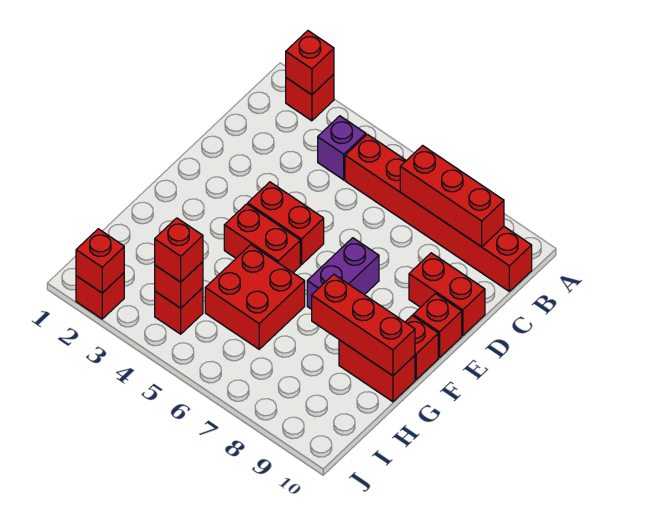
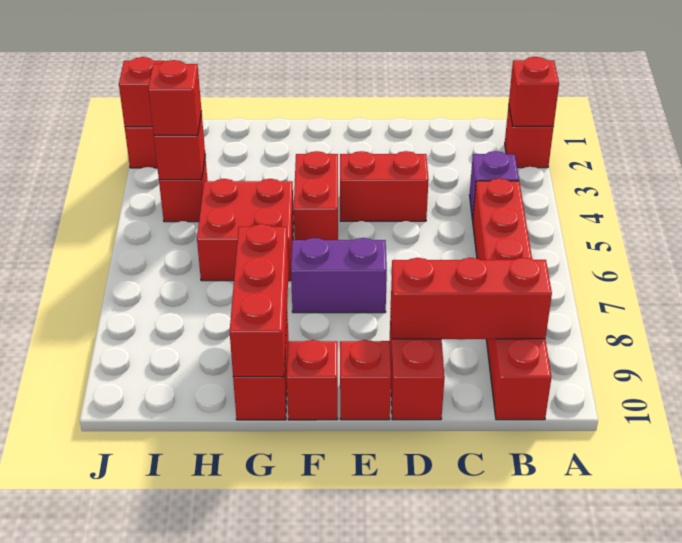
red brick B7:B9 level 2 -> red brick B9:D9 level 2
red brick E4:E5 level 1 -> red brick D4:E4 level 1

